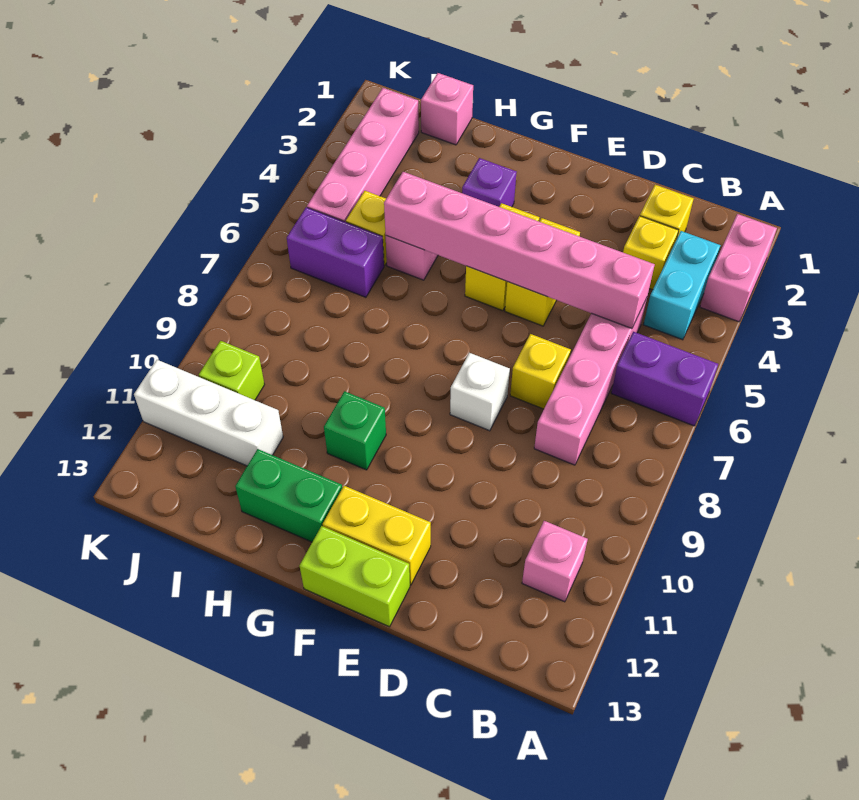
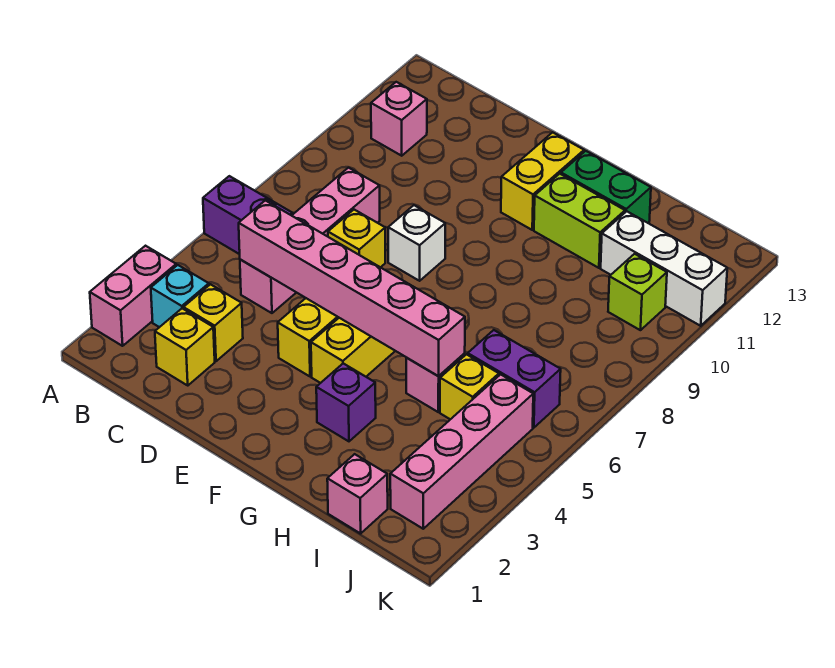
cyan brick B3:B4 level 1 -> cyan brick B3 level 1
yellow brick E12:F12 level 1 -> yellow brick F11:F12 level 1
lime brick E13:F13 level 1 -> lime brick G11:H11 level 1
green brick G10 level 1 -> none

